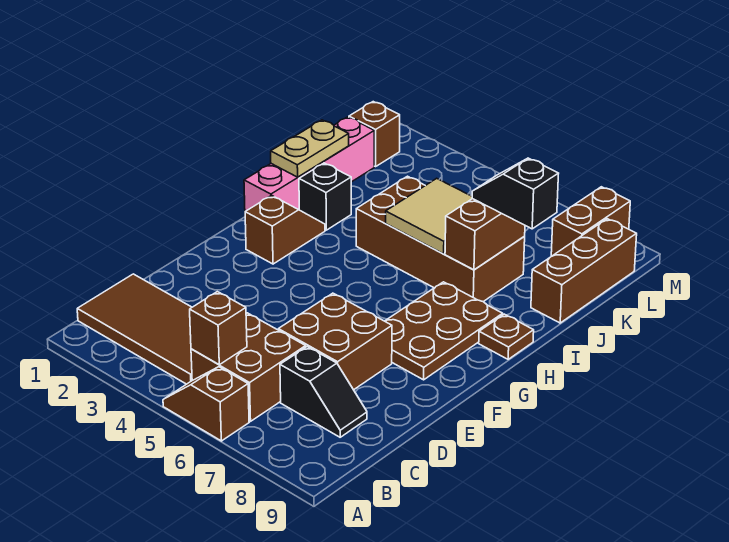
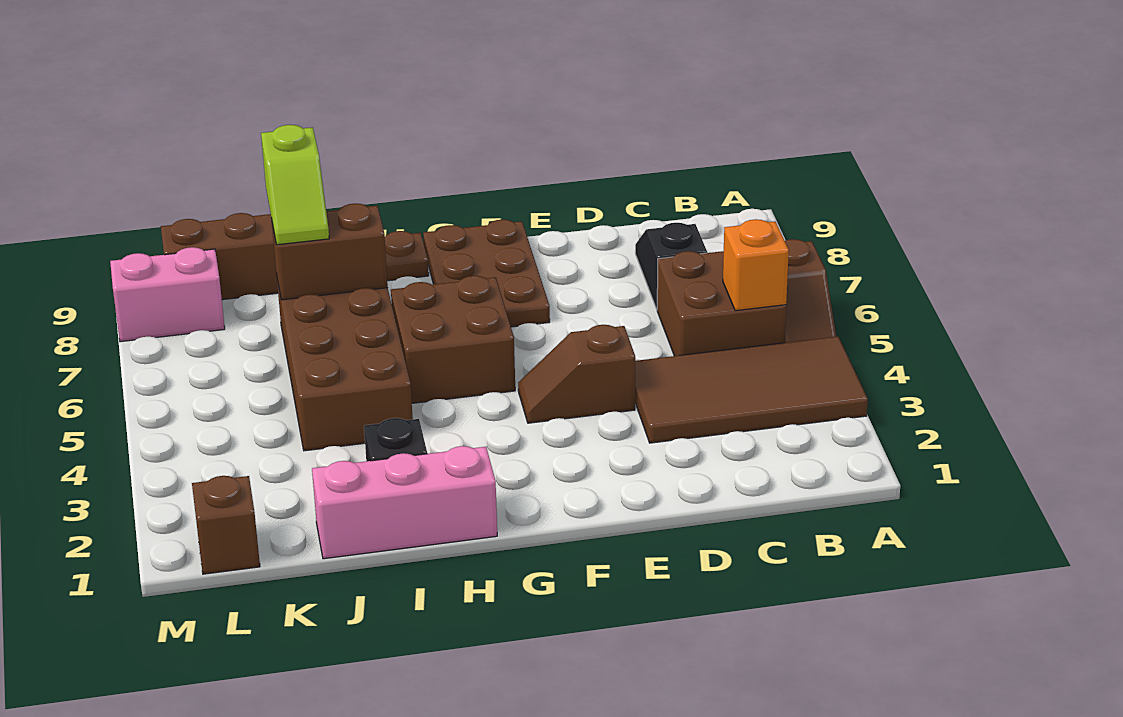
brown tile B1:C4 level 1 -> brown tile A3:D4 level 1
brown brick B5 level 2 -> orange brick B5 level 2
brown brick D6:E7 level 1 -> brown brick G5:H6 level 1
brown plate F7:H8 level 1 -> brown plate F7:G9 level 1
brown slope G2:H2 level 1 top G -> brown slope E4:F4 level 1 top E
pink brick H1:K1 level 1 -> pink brick H1:J1 level 1
tan plate I1:J1 level 2 -> none
tan tile I5:J6 level 2 -> none
black slope J7:J8 level 3 top 8 -> lime slope J7:J8 level 3 top 8
brown brick L8:M8 level 1 -> pink brick L8:M8 level 1

